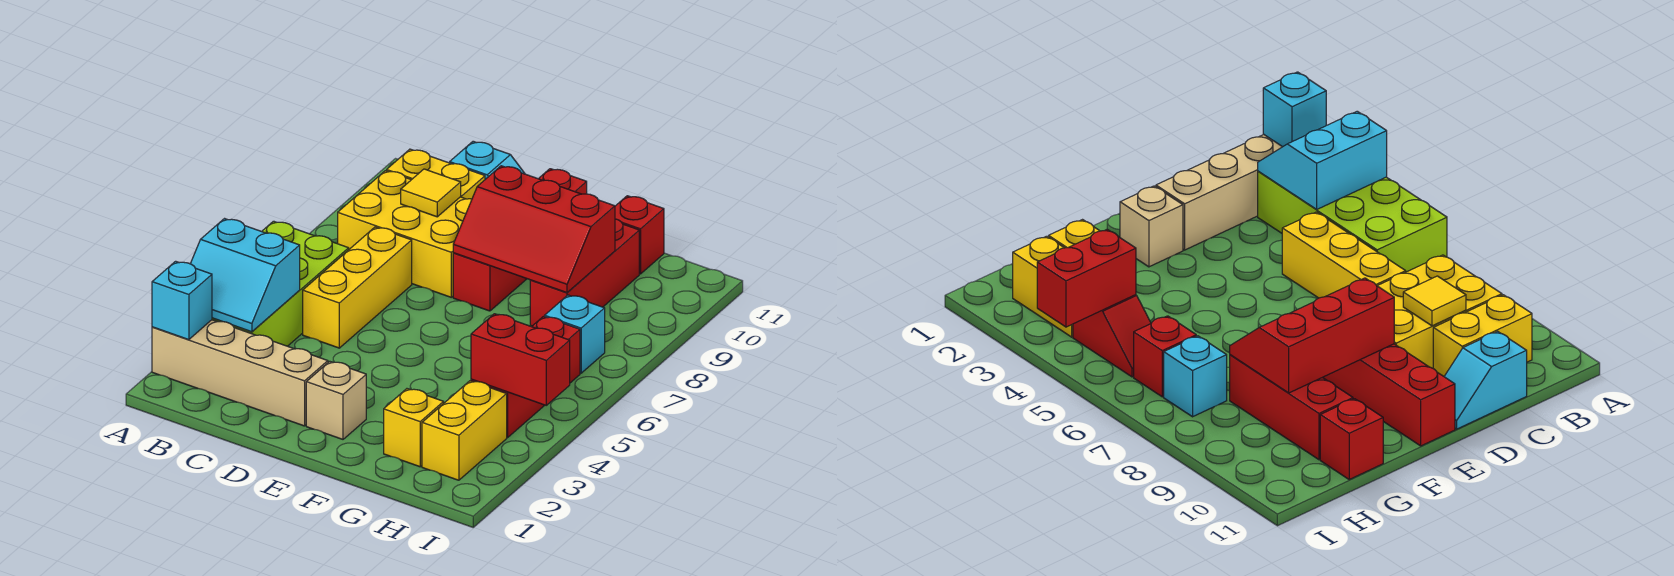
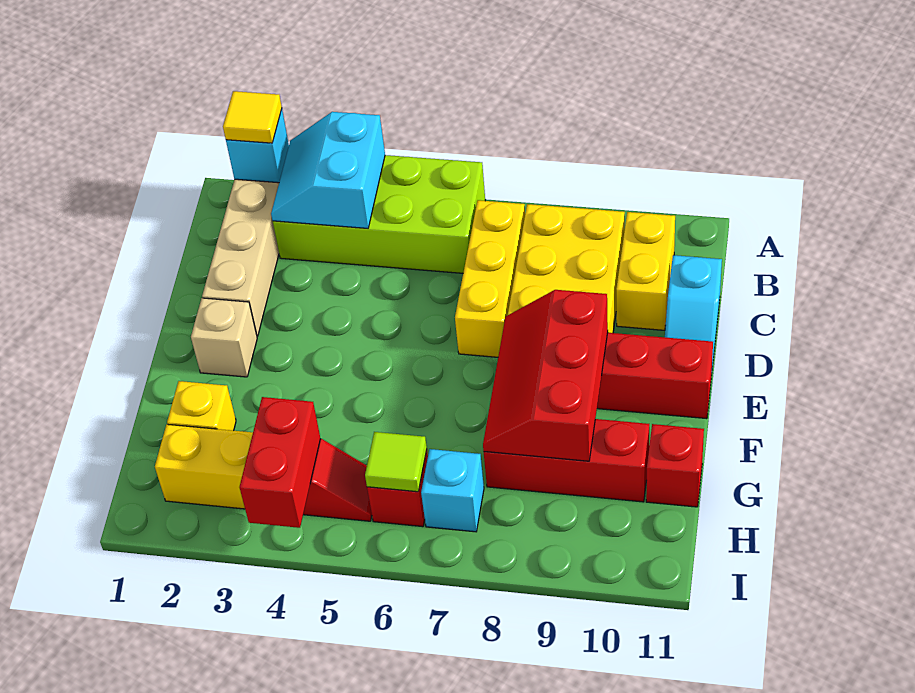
yellow brick C5:C7 level 1 -> yellow brick B7:D7 level 1
yellow tile C9 level 2 -> yellow tile A2 level 3
none -> lime tile H6 level 2

